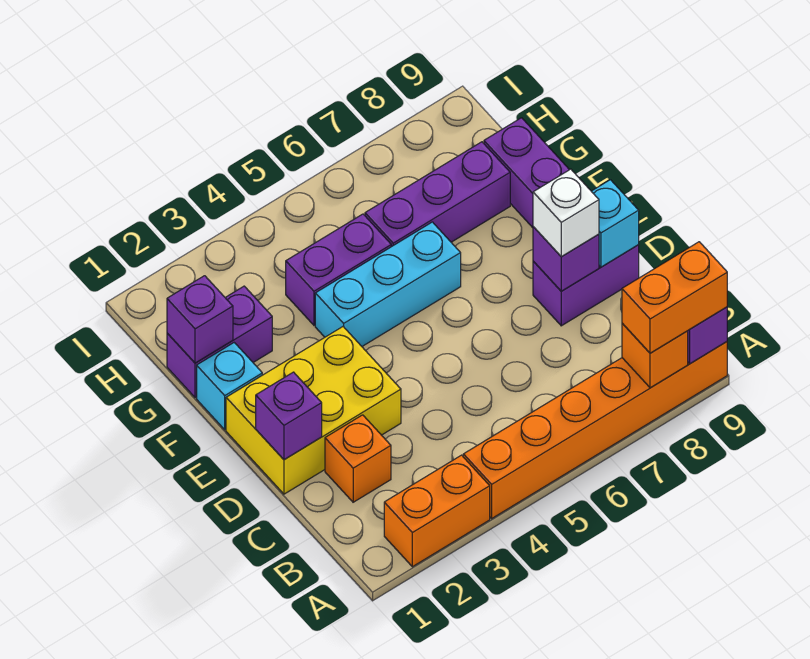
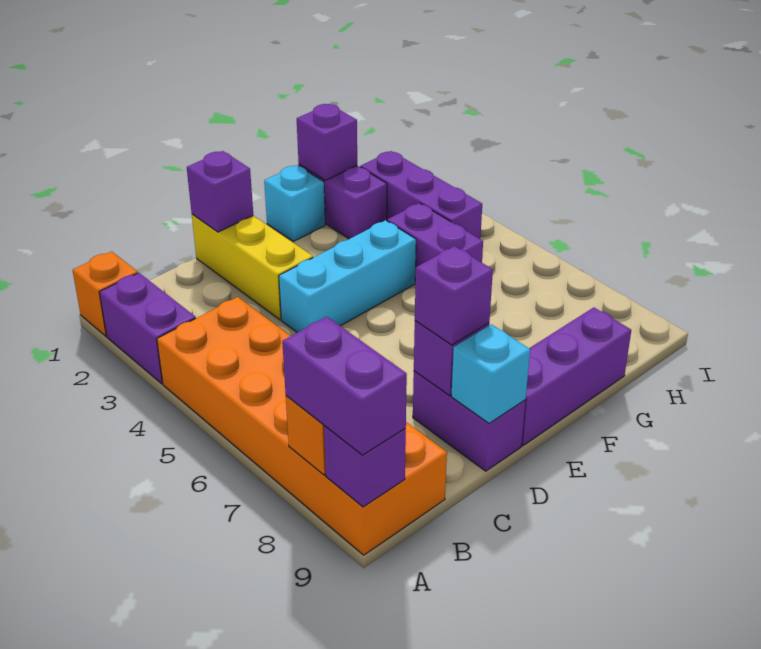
orange brick A2:A3 level 1 -> purple brick A2:A3 level 1
orange brick A4:A9 level 1 -> orange brick A4:B9 level 1
orange brick A8:A9 level 3 -> purple brick A8:A9 level 3
orange brick C2 level 1 -> orange brick A1 level 1
yellow brick D1:E3 level 1 -> yellow brick D1:D3 level 1
white brick D8 level 3 -> purple brick D8 level 3
cyan brick F4:F6 level 1 -> cyan brick D4:F4 level 1
purple brick G6:G8 level 1 -> purple brick H2:H4 level 1

